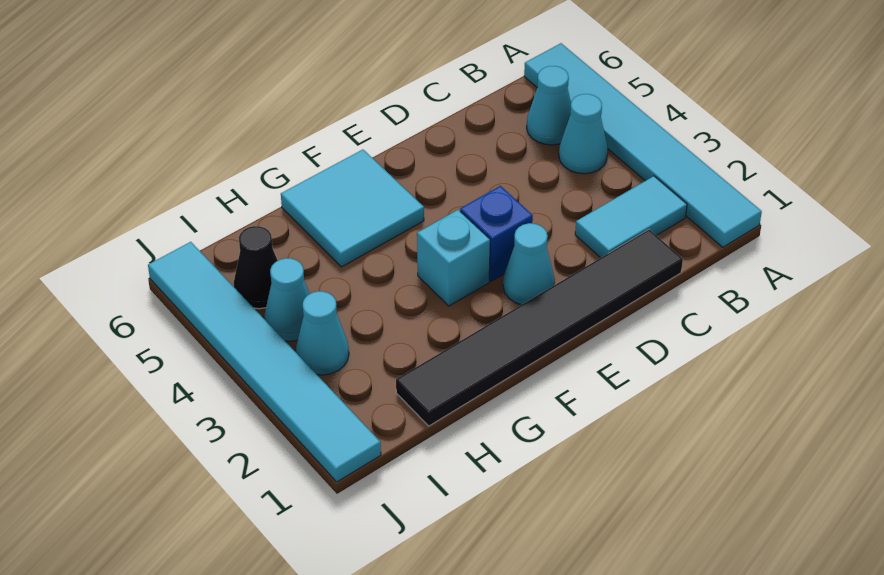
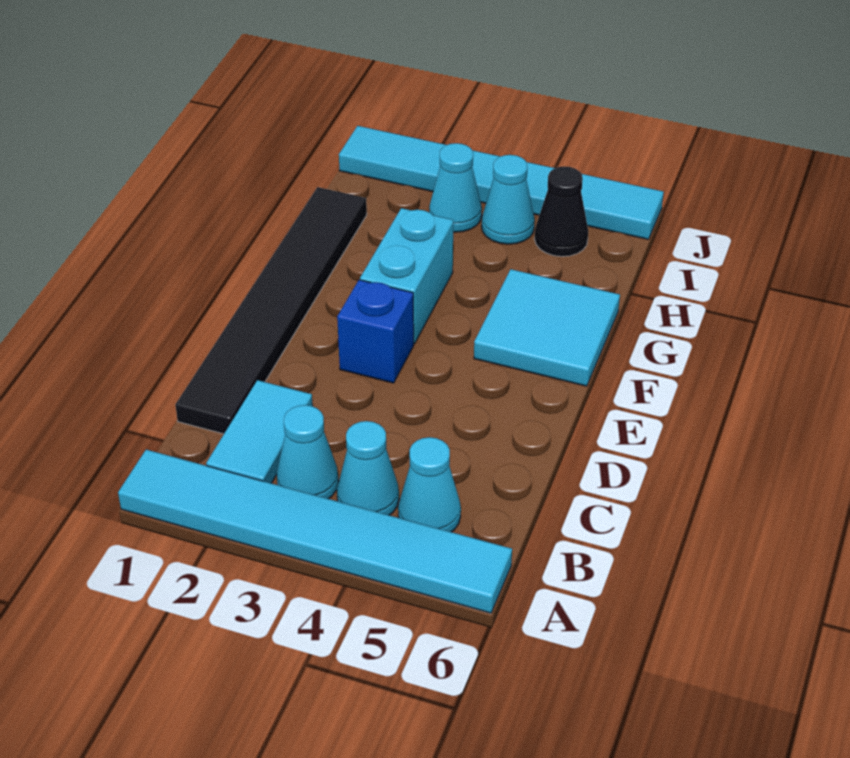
cyan cone E2 level 1 -> cyan cone B3 level 1
cyan brick F3 level 1 -> cyan brick F3:G3 level 1

